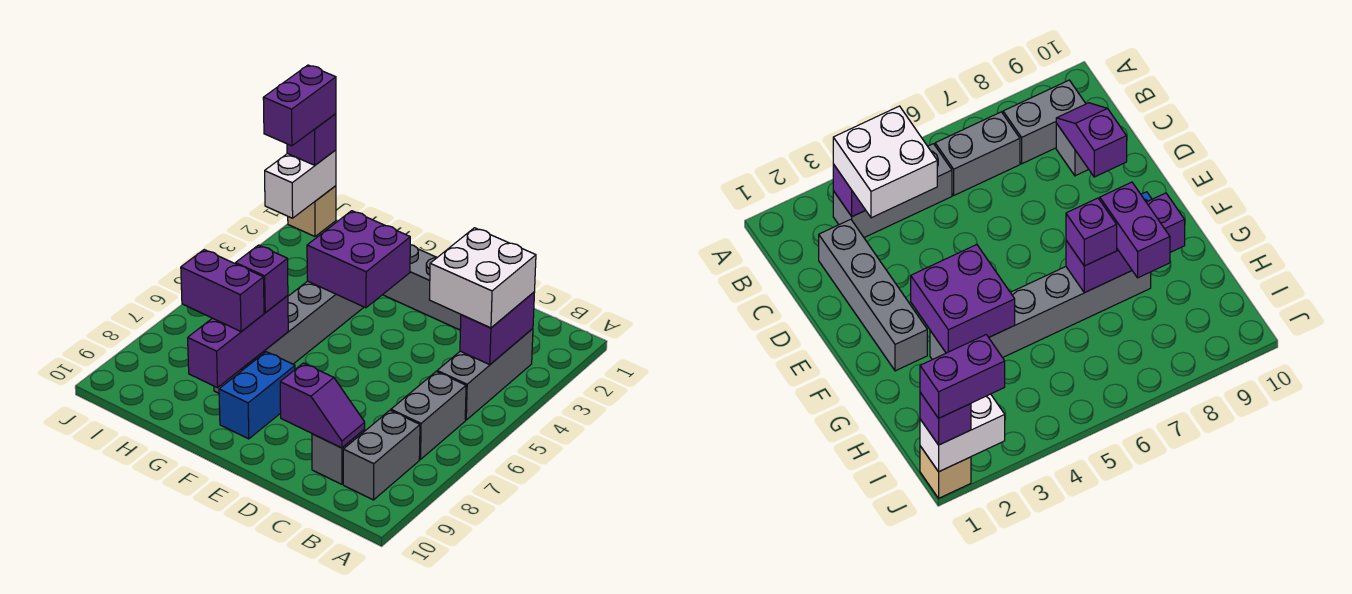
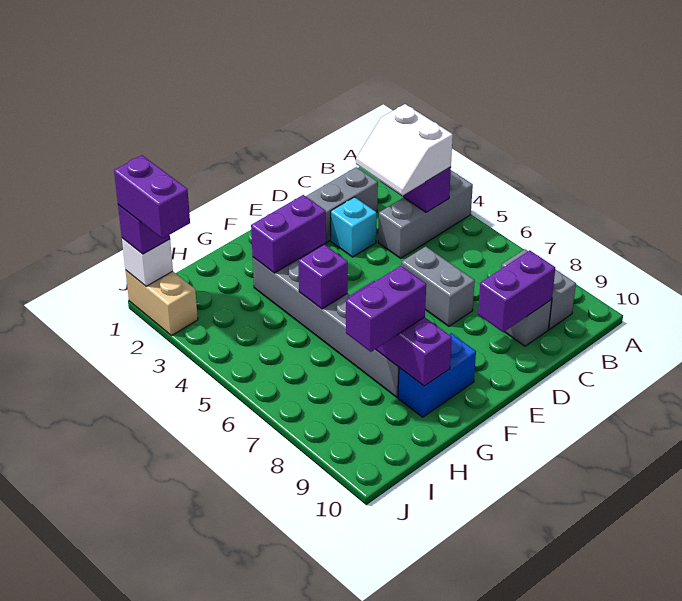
grey brick B3:B5 level 1 -> grey brick A4:C4 level 1
white brick B3:C4 level 3 -> white slope B3:C4 level 3 top B
grey brick B6:B7 level 1 -> grey brick D6:D7 level 1
purple slope C9:D9 level 2 top D -> purple brick C9:D9 level 2
none -> cyan brick D3 level 1
purple brick F3:G4 level 2 -> purple brick F3:G3 level 2
blue brick F8:F9 level 1 -> blue brick F9:G9 level 1
purple brick G7 level 3 -> purple brick G5 level 2
tan brick J1 level 1 -> tan brick J1:J2 level 1
white brick J1:J2 level 2 -> white brick J1 level 2

